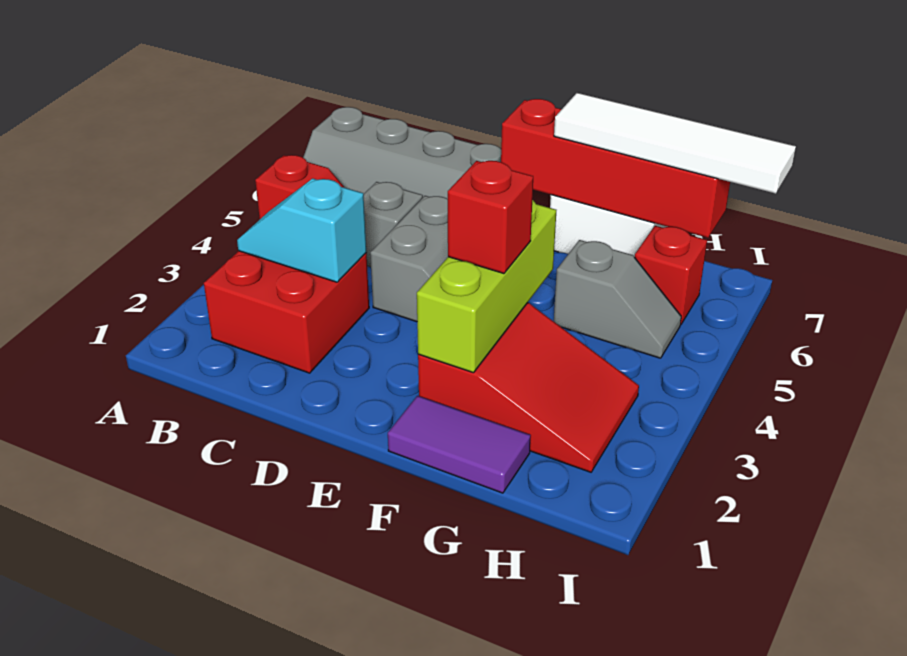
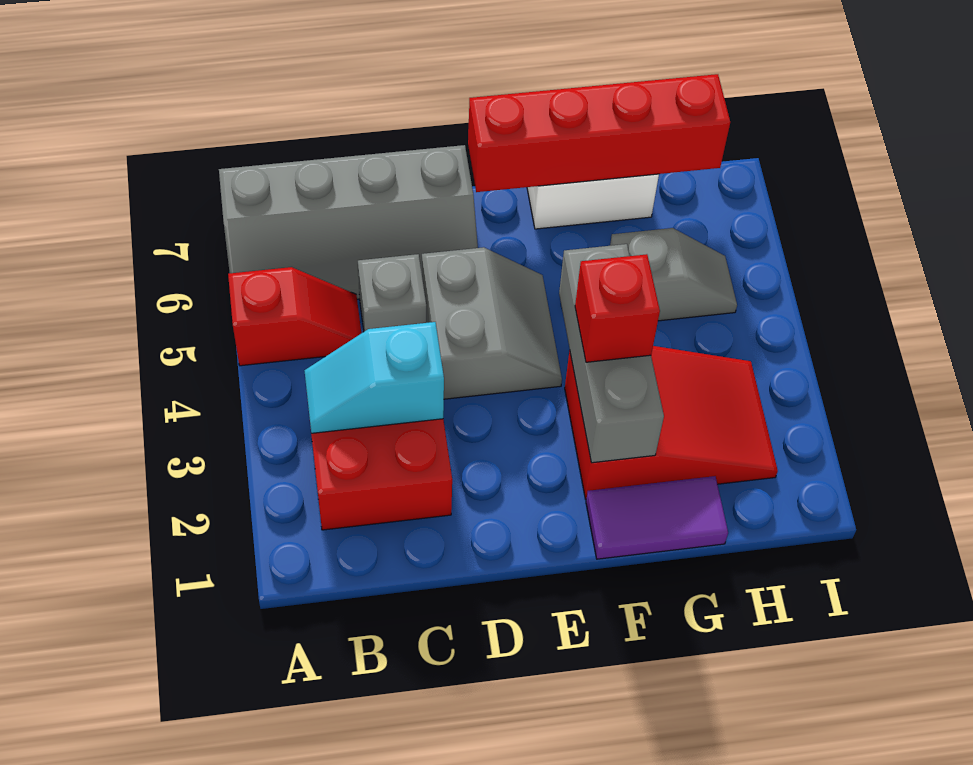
lime brick F2:F4 level 2 -> grey brick F2:F4 level 2
white tile F7:I7 level 3 -> none
red brick H6 level 1 -> none

